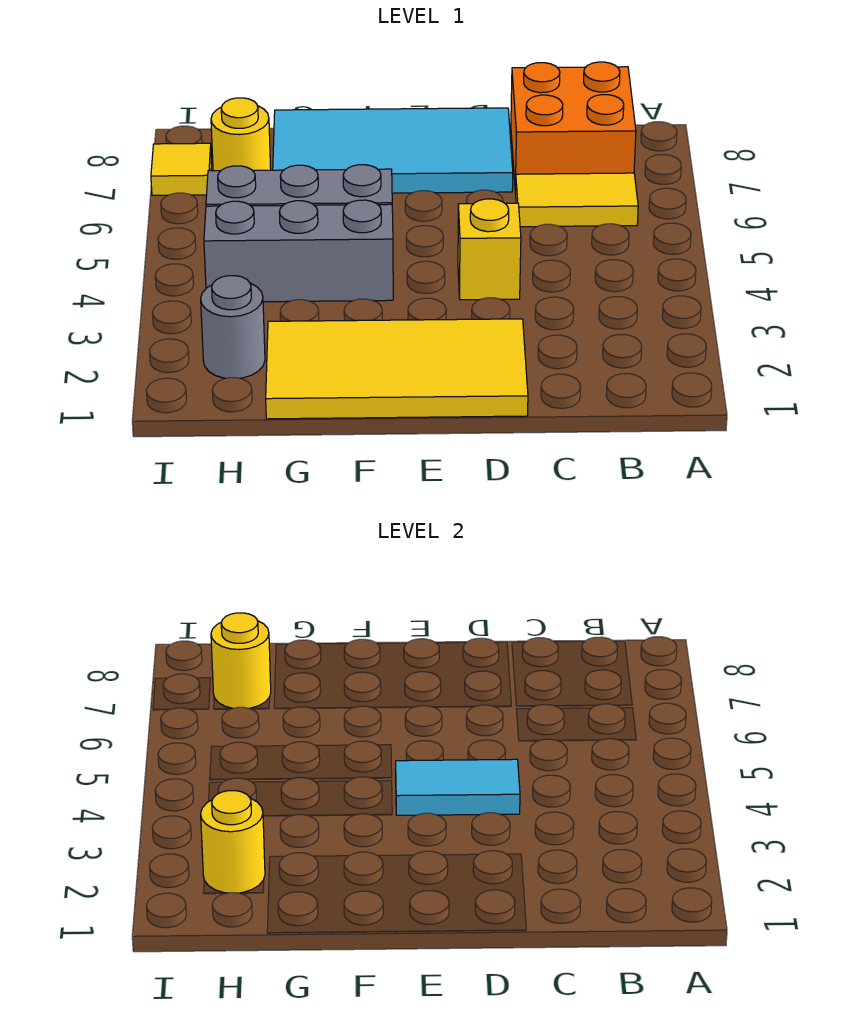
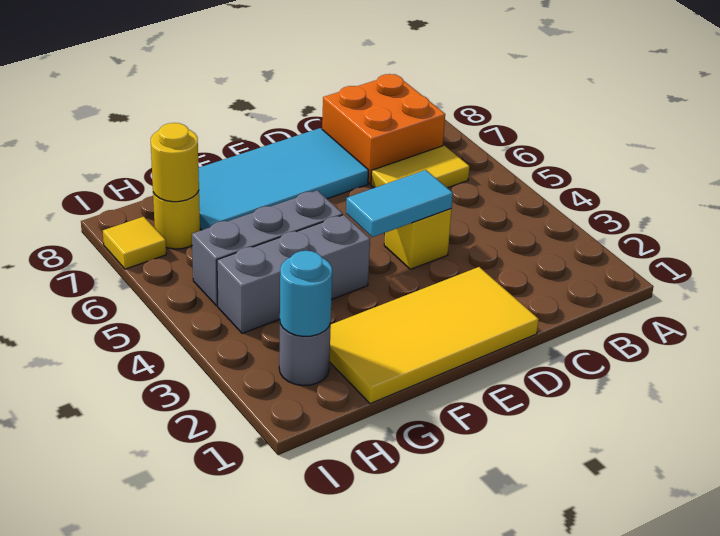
yellow round brick H2 level 2 -> cyan round brick H2 level 2

